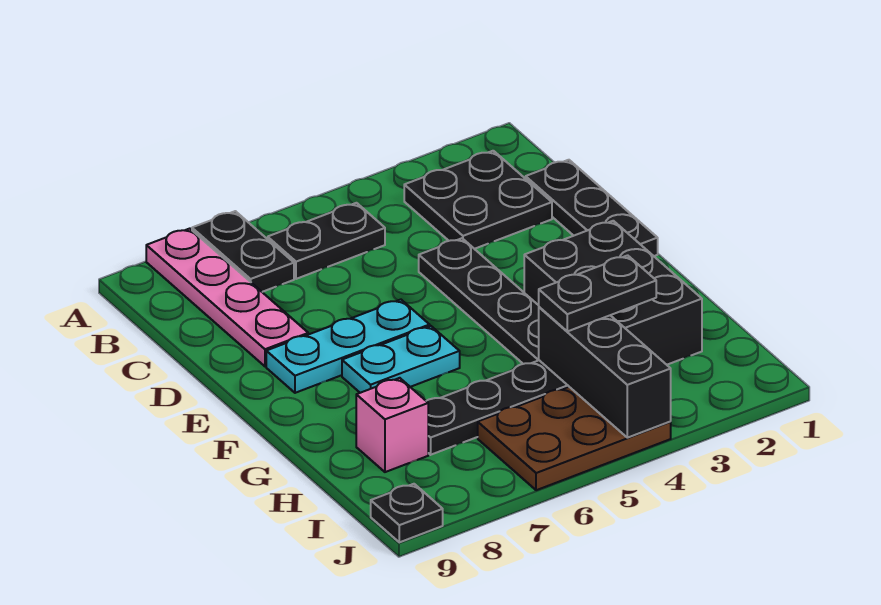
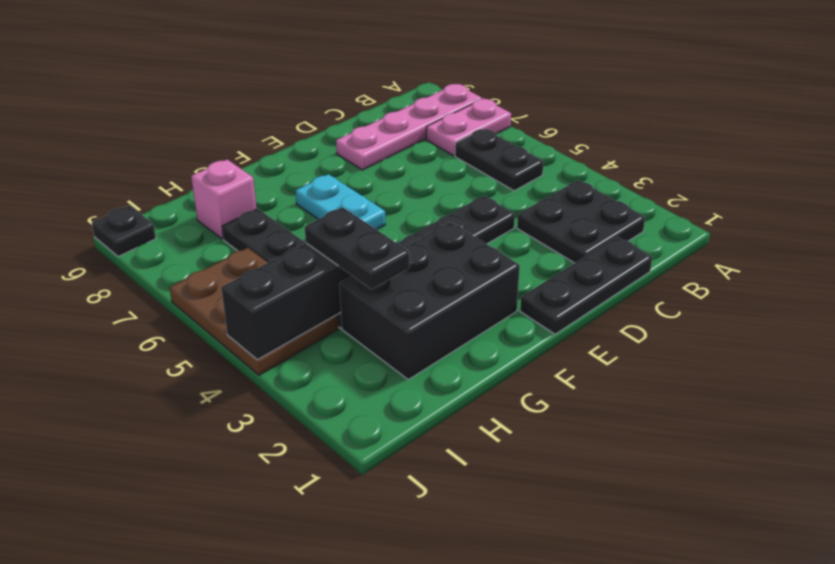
black plate A7:B7 level 1 -> pink plate A7:B7 level 1
cyan plate E6:E8 level 1 -> none

